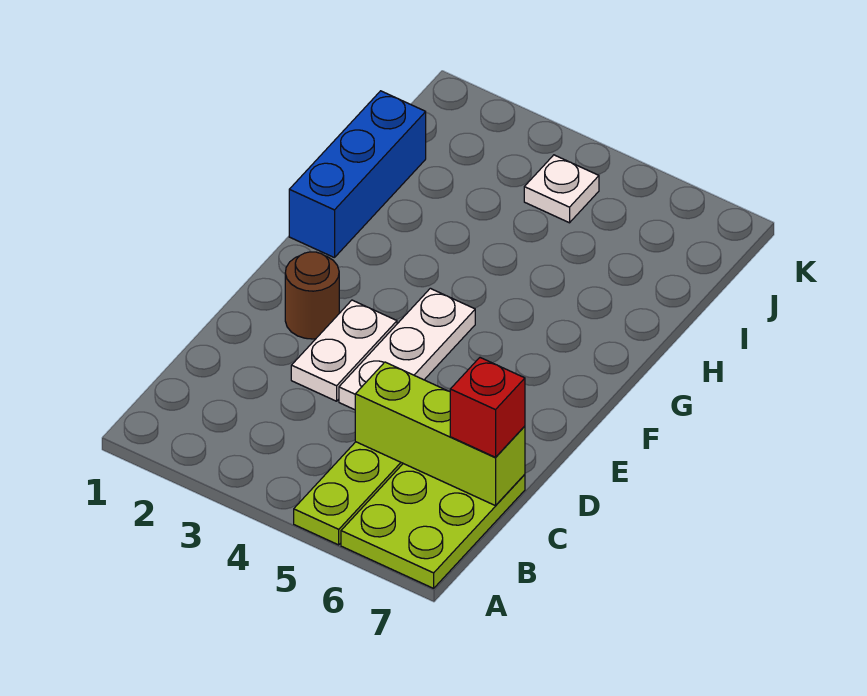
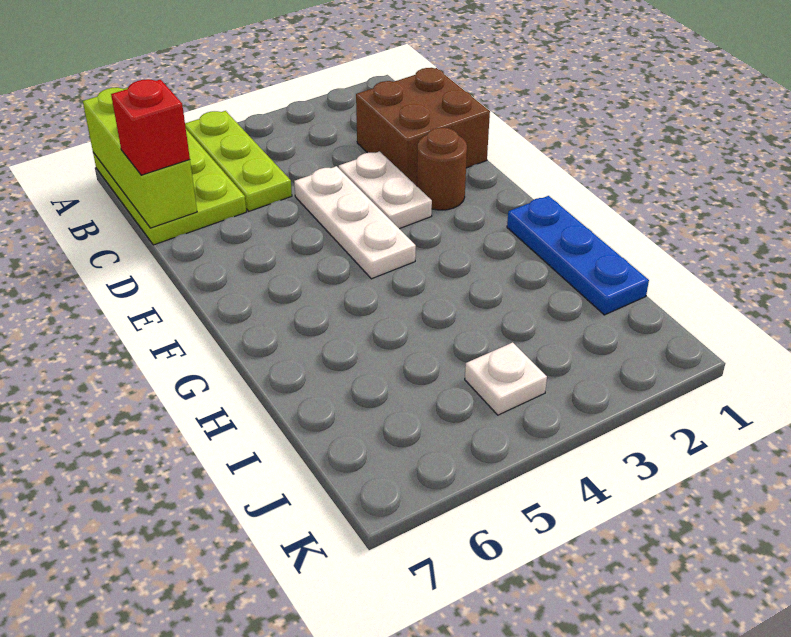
none -> brown brick C1:D2 level 1
lime brick C5:C7 level 2 -> lime brick A7:C7 level 2
blue brick G1:I1 level 1 -> blue plate G1:I1 level 1

